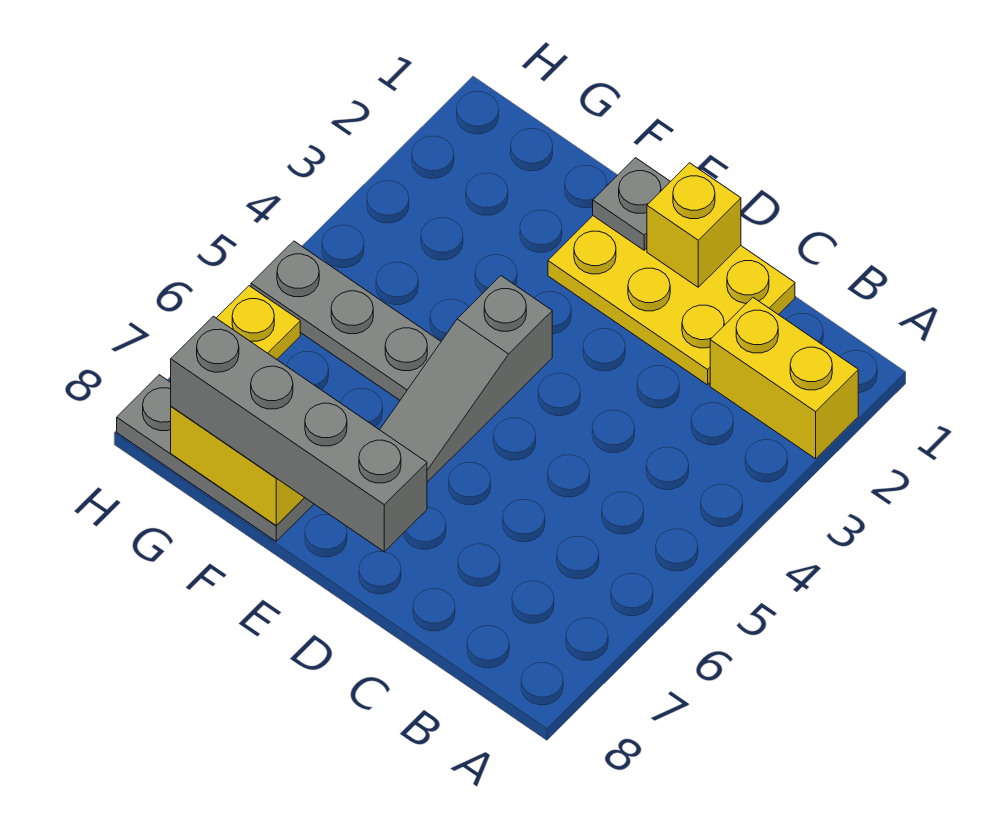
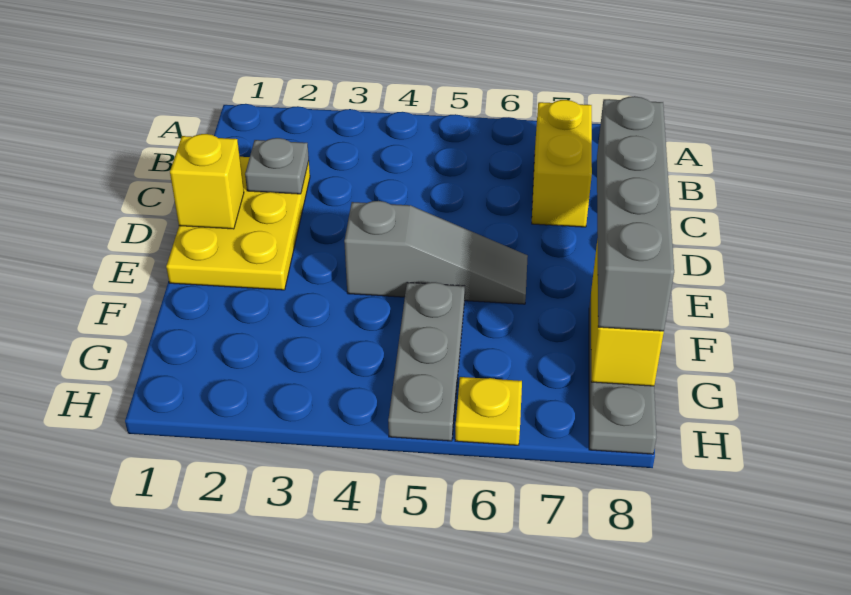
yellow brick A2:B2 level 1 -> yellow brick B7:C7 level 1
grey plate E1 level 2 -> grey plate C2 level 2

